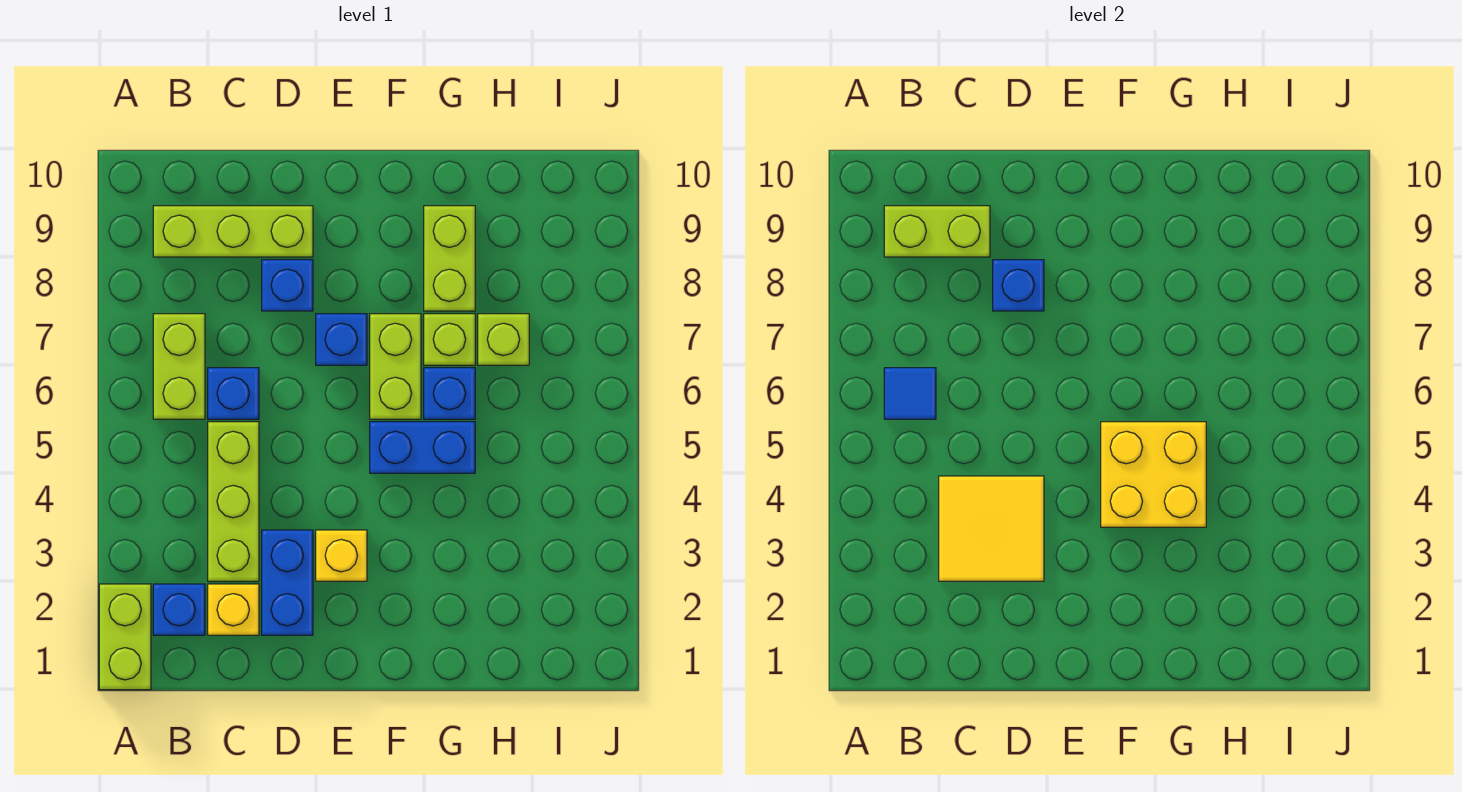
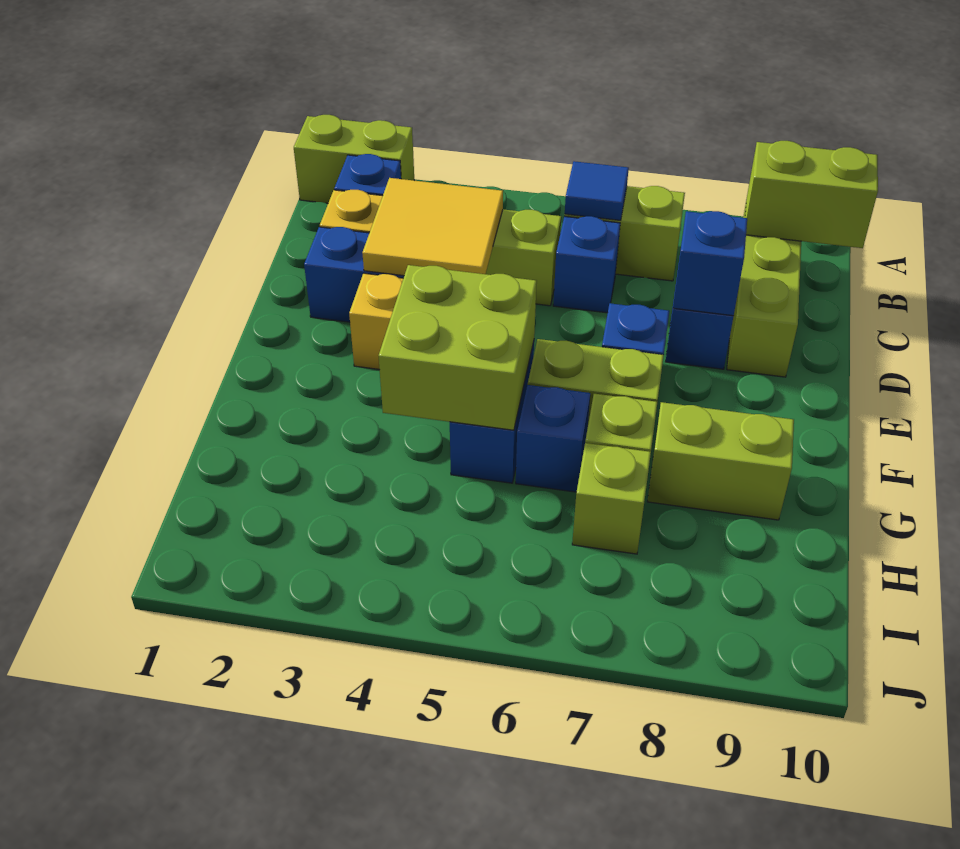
lime brick B9:C9 level 2 -> lime brick B9:B10 level 2
yellow brick F4:G5 level 2 -> lime brick F4:G5 level 2

